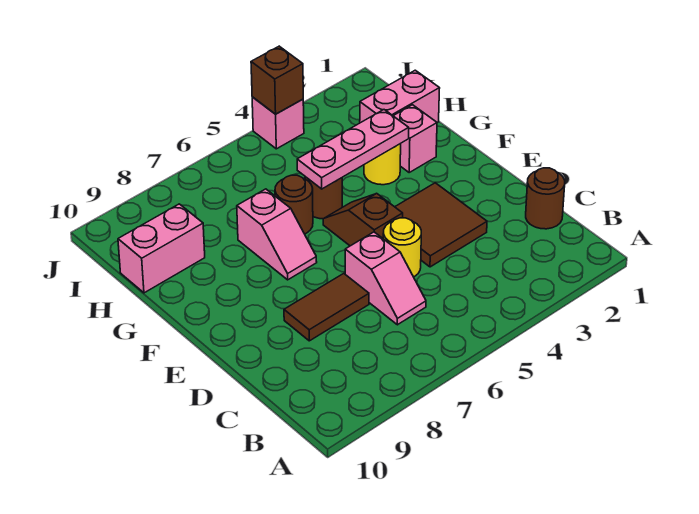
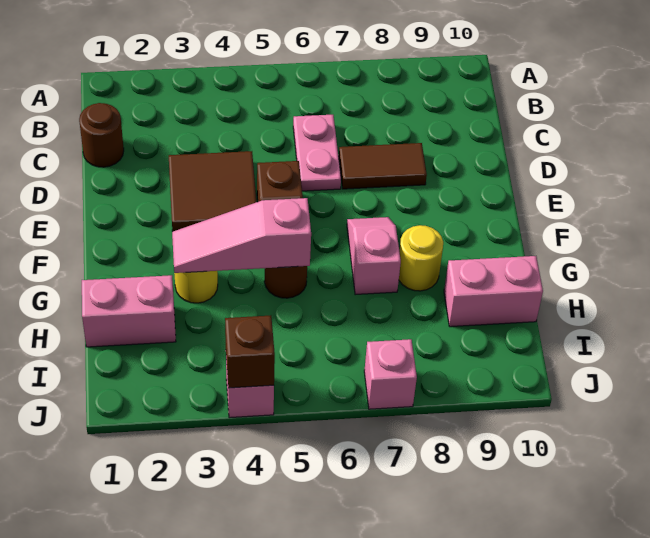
pink slope C6:D6 level 1 top D -> pink plate C6:D6 level 1
yellow round brick D5 level 1 -> yellow round brick G8 level 1
pink brick G2 level 1 -> pink brick J7 level 1
pink plate G3:G5 level 2 -> pink slope G3:G5 level 2 top 5
brown round brick G6 level 1 -> none

